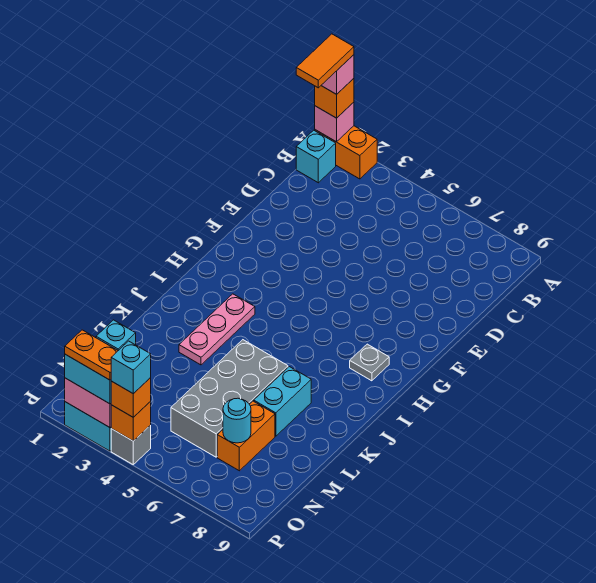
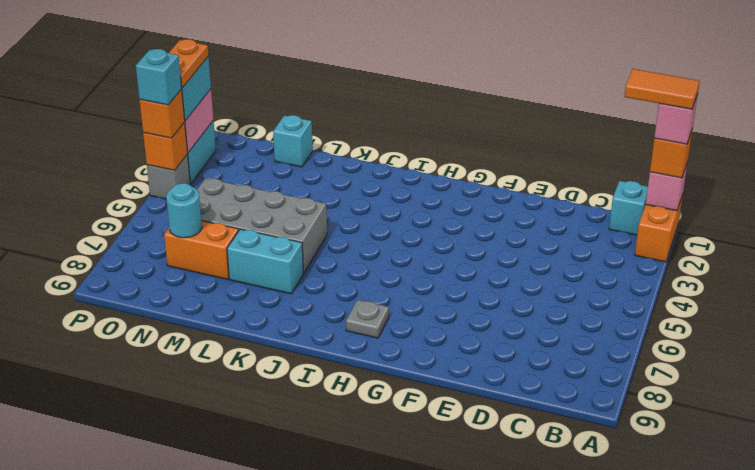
pink plate I3:K3 level 1 -> none

